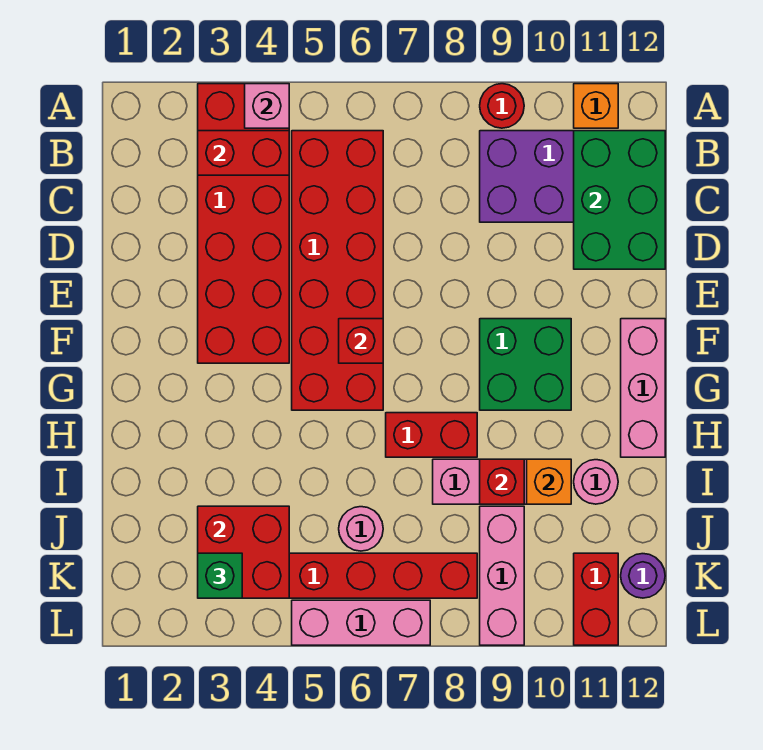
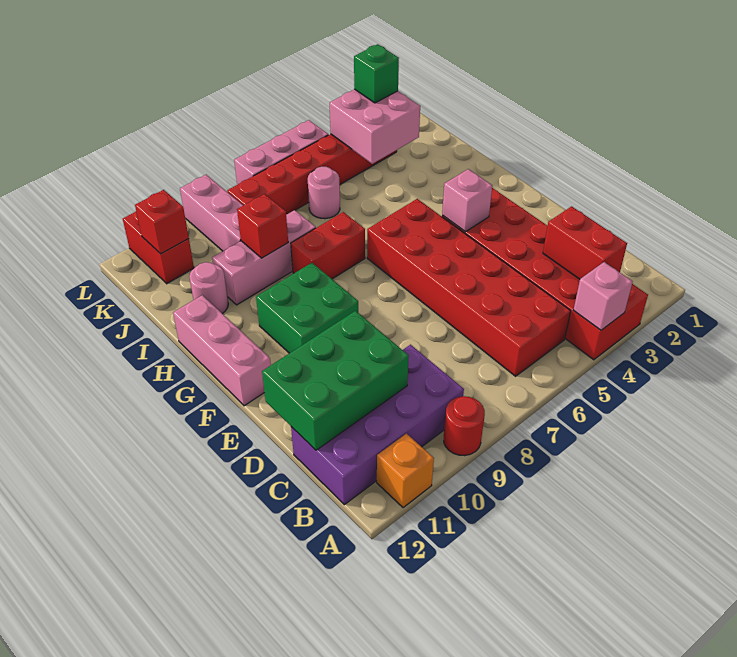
red brick B3:B4 level 2 -> red brick B3:C3 level 2
green brick B11:D12 level 2 -> green brick C10:D12 level 2
none -> pink brick F4 level 2
red brick F6 level 2 -> red brick K11 level 2
orange brick I10 level 2 -> none
red brick J3:K4 level 2 -> pink brick J3:K4 level 2
purple round brick K12 level 1 -> none

